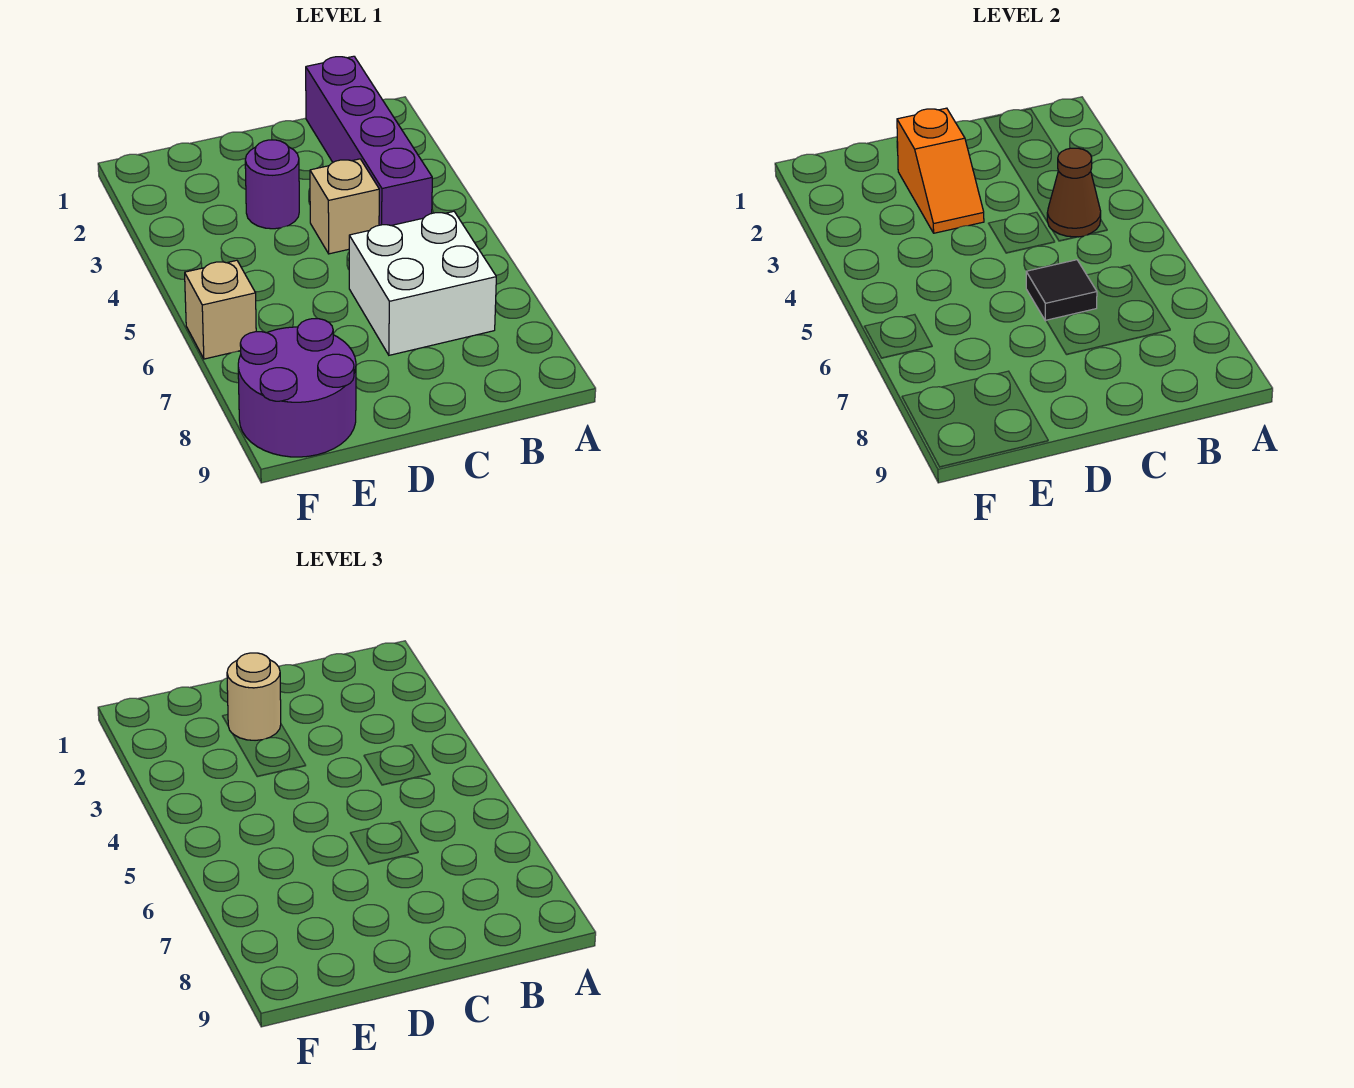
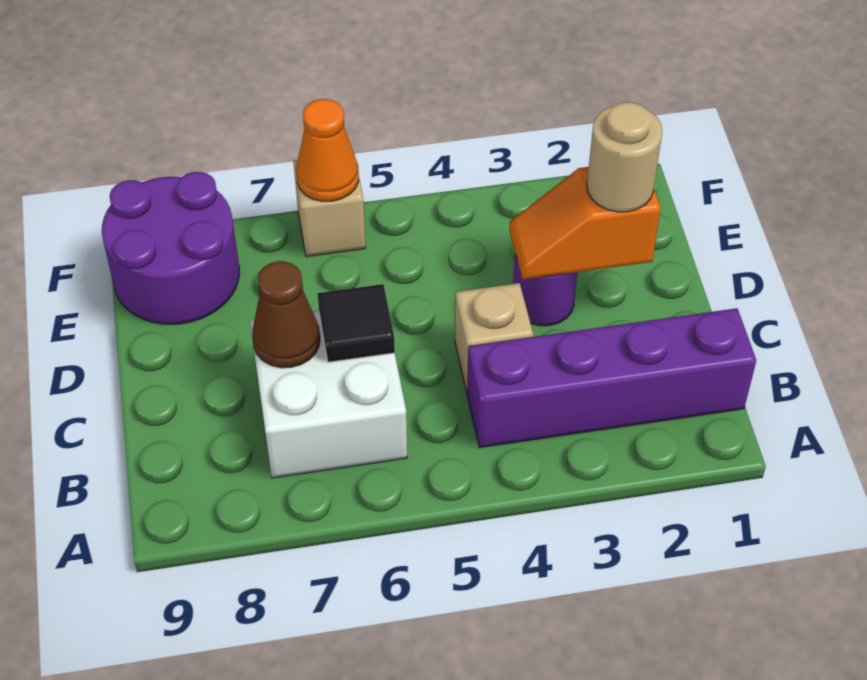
brown cone B4 level 2 -> brown cone C7 level 2
none -> orange cone F6 level 2

